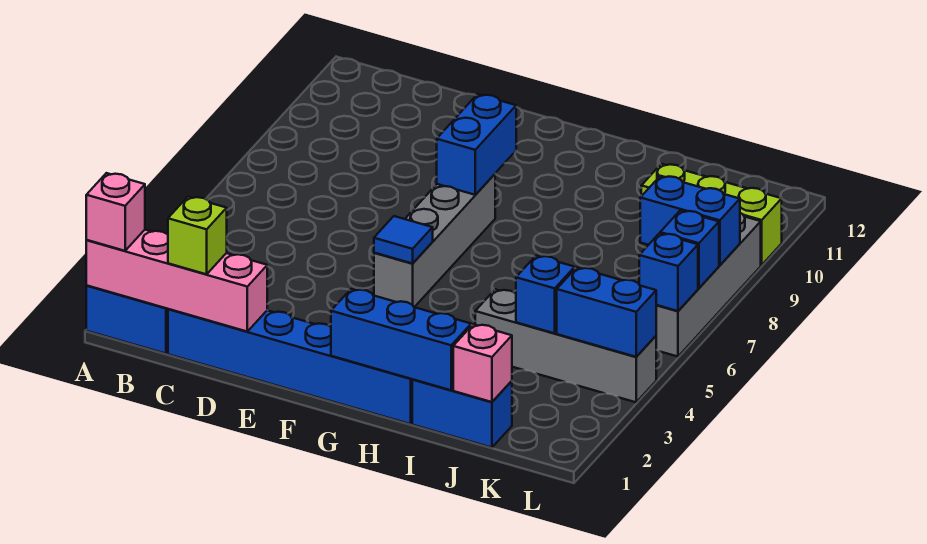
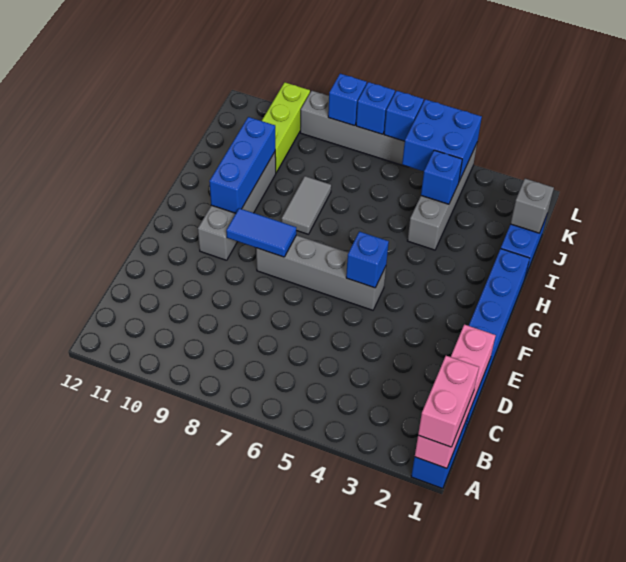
pink brick A1 level 3 -> pink brick A1:B1 level 3
lime brick C1 level 3 -> none
blue tile F5 level 2 -> blue brick F5 level 2
blue brick F8:F9 level 2 -> blue tile F8:F9 level 2
none -> grey brick F10:I10 level 1
blue brick G1:I1 level 2 -> blue brick G10:I10 level 2
none -> grey tile H8:I8 level 1
pink brick J1 level 2 -> grey brick J1 level 2
blue brick K4:L4 level 2 -> blue brick K4:L5 level 2
blue brick K8:L8 level 2 -> blue brick L8 level 2

